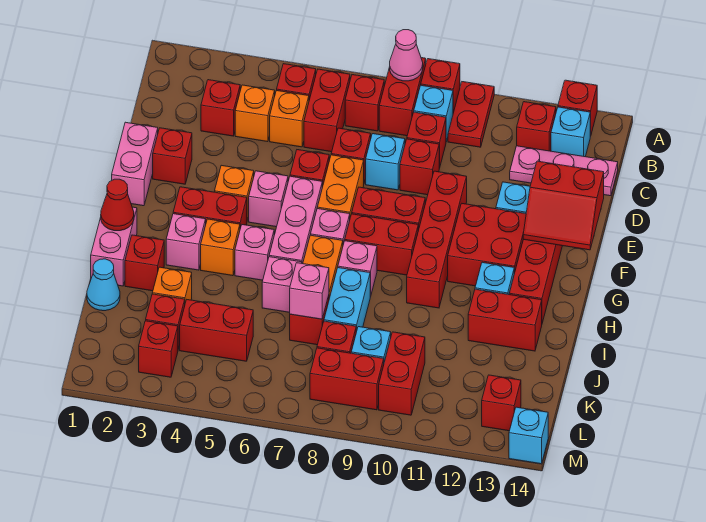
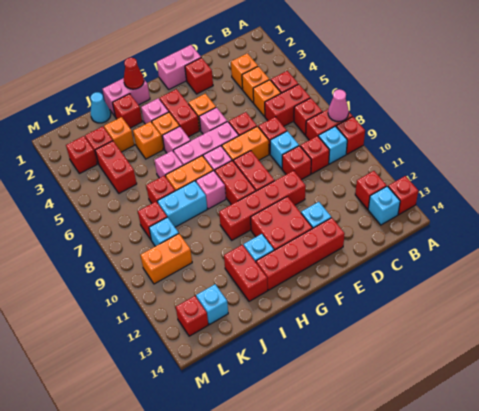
red plate A10:B10 level 1 -> none
red brick C3 level 1 -> orange brick C3 level 1
pink plate C12:C14 level 1 -> none
red slope E13:F14 level 2 top E -> none
none -> orange brick I4 level 1
pink brick J7 level 2 -> none
red brick K10:L10 level 1 -> orange brick K10:L10 level 1
red brick L8:L9 level 1 -> none
cyan brick M14 level 1 -> cyan brick K13 level 1

